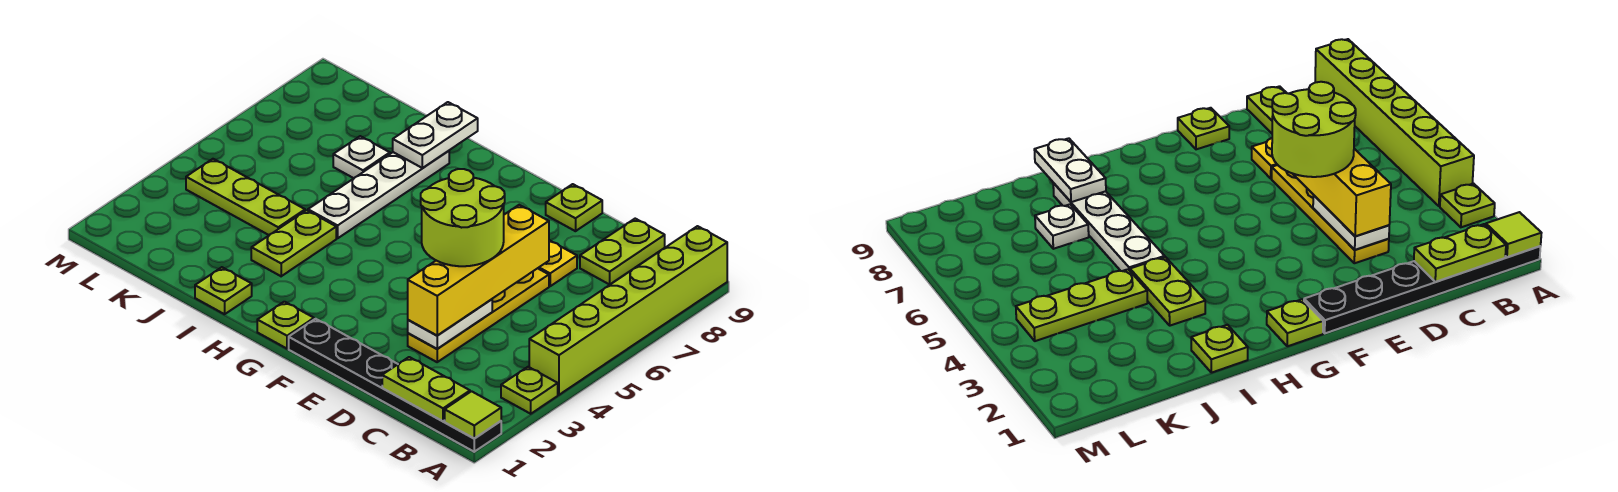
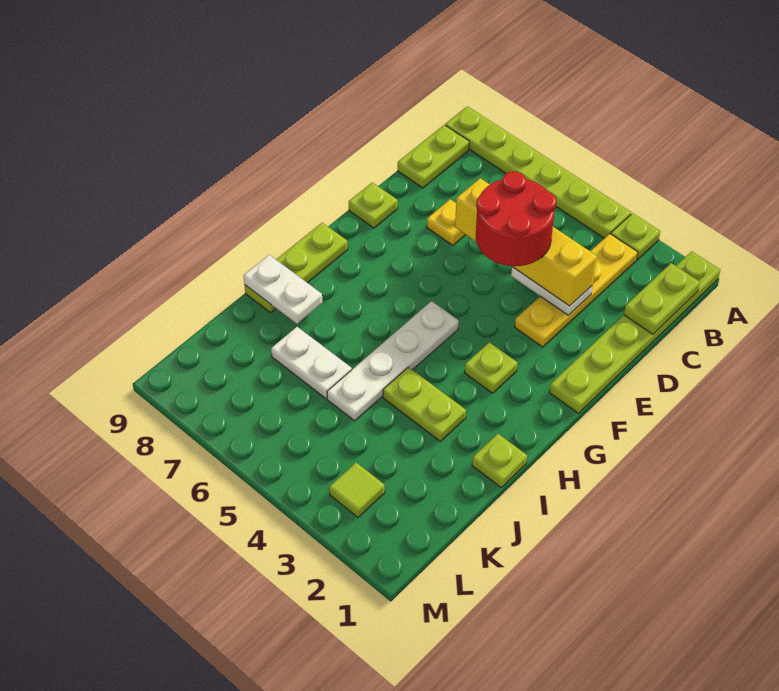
black plate A1:F1 level 1 -> lime plate A1:F1 level 1
lime tile A1 level 2 -> lime tile L3 level 1
lime brick A4:A9 level 1 -> lime plate A4:A9 level 1
lime plate C8:C9 level 1 -> lime plate B9:C9 level 1
yellow plate D3:D6 level 1 -> yellow plate B3:E3 level 1
lime round brick D4:E5 level 4 -> red round brick D4:E5 level 4
lime plate G1 level 1 -> lime plate G3 level 1
white plate I5:I8 level 1 -> white plate G5:J5 level 1
lime plate J4:L4 level 1 -> lime plate G9:I9 level 1
white plate J7 level 1 -> white plate J6:J7 level 1

